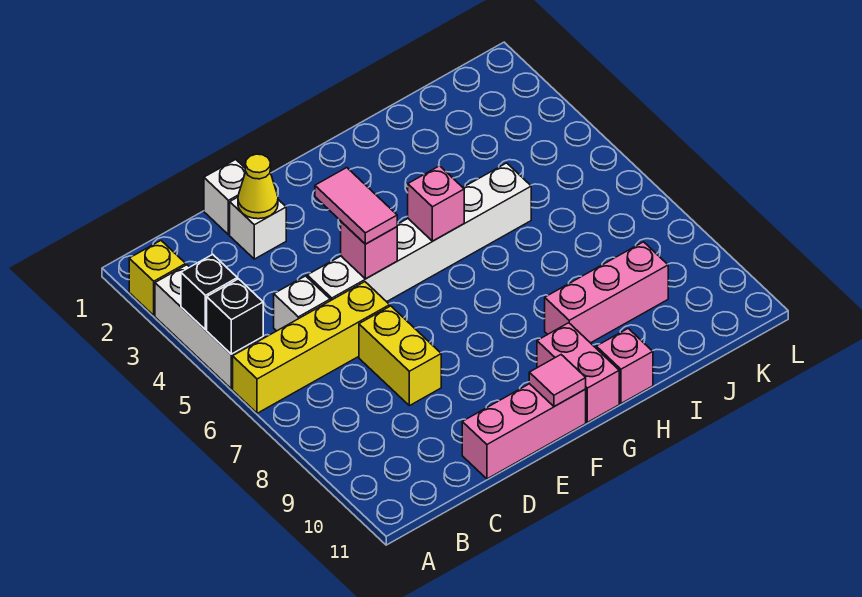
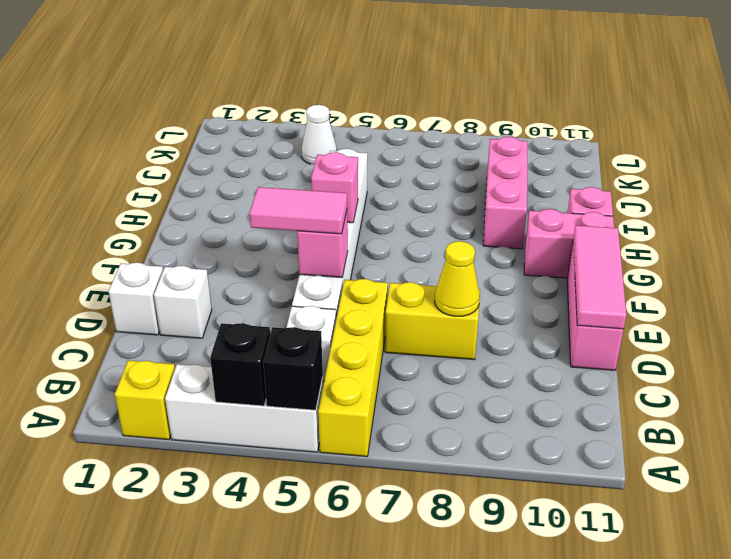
yellow cone D2 level 2 -> yellow cone D8 level 2
pink tile F11 level 2 -> pink tile D11:F11 level 2
none -> white cone K4 level 1

